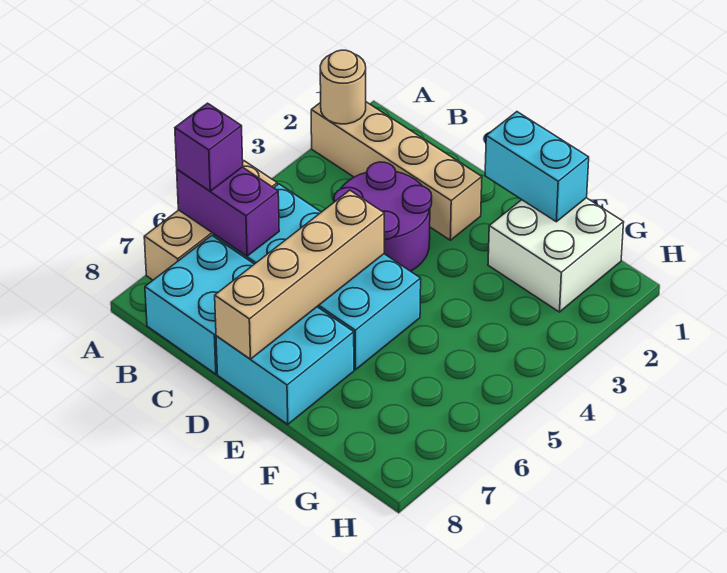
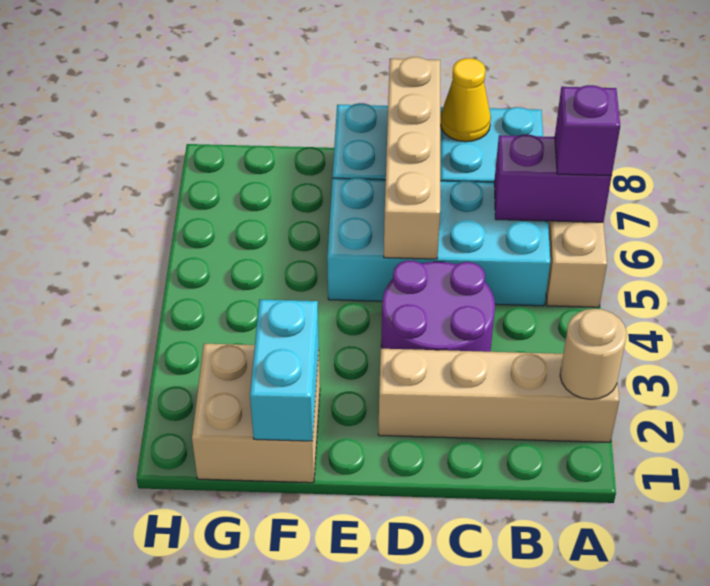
none -> yellow cone C8 level 2
cyan brick E1:F1 level 2 -> cyan brick F1:F2 level 2
white brick F1:G2 level 1 -> tan brick F1:G2 level 1

